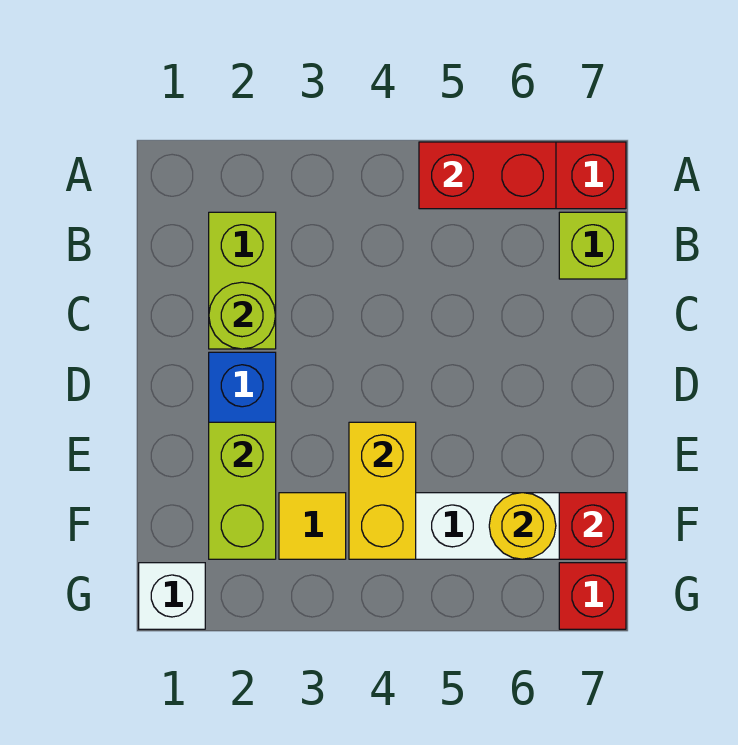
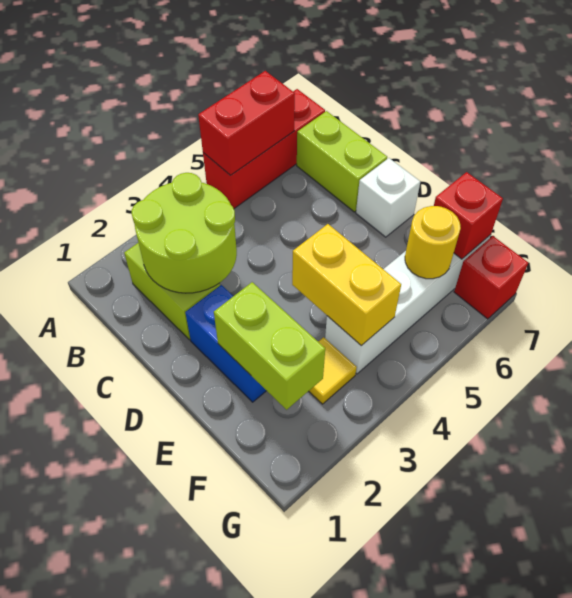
lime brick B7 level 1 -> lime brick B7:C7 level 1
lime round brick C2 level 2 -> lime round brick B2:C3 level 2
white brick G1 level 1 -> white brick D7 level 1

